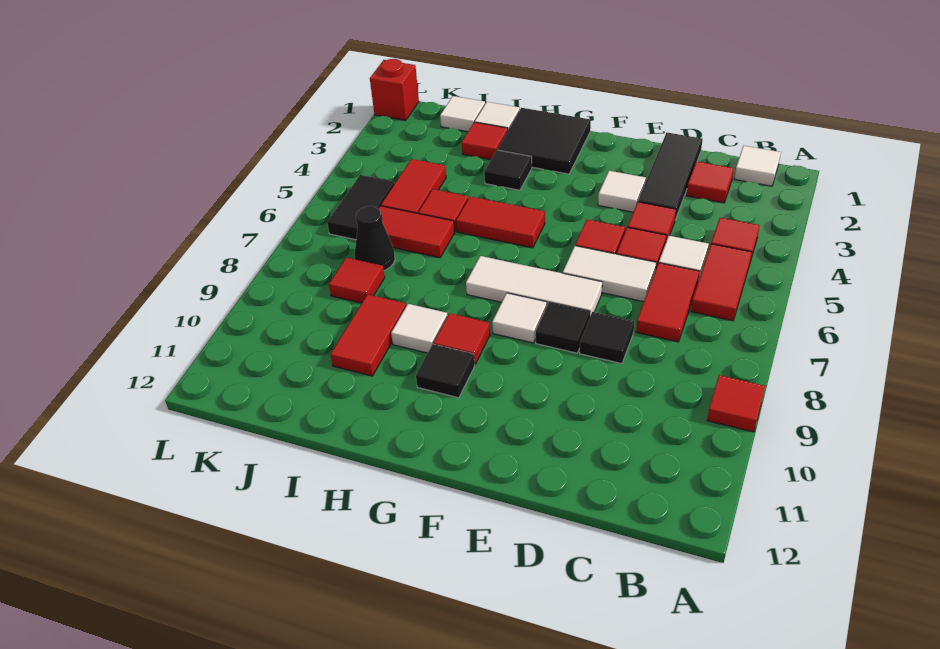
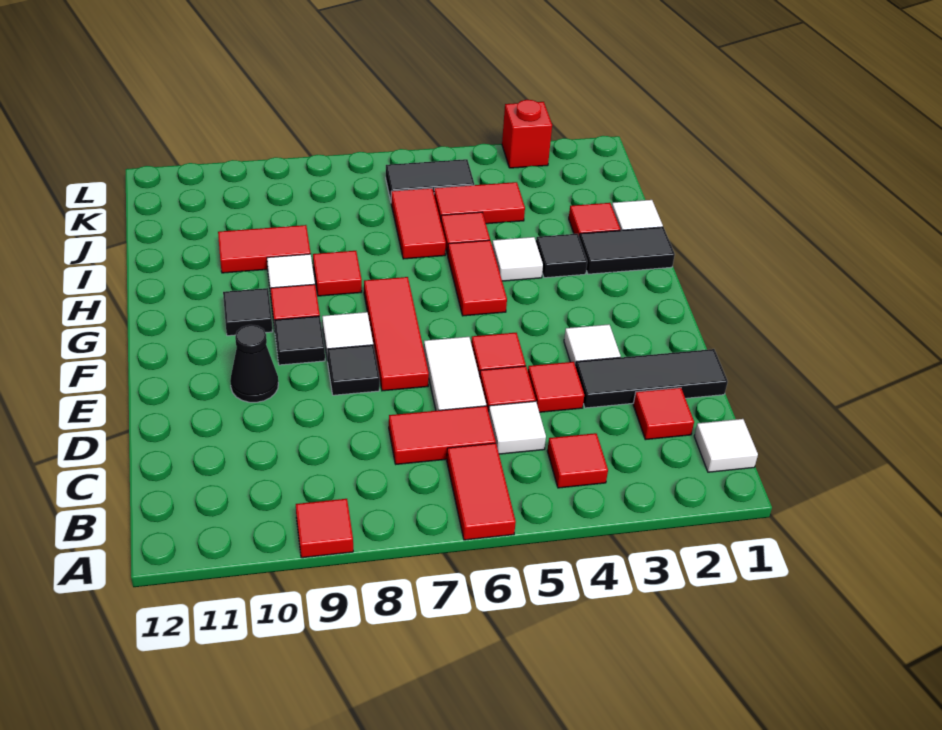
red tile B5:B6 level 1 -> red tile A6:B6 level 1
black tile D8 level 1 -> black tile F9 level 1
white tile E7:G7 level 1 -> red tile E7:G7 level 1
black tile G1:H2 level 1 -> black tile H1:H2 level 1
white tile J1 level 1 -> white tile H4 level 1
black cone J7 level 1 -> black cone E10 level 1
red tile J8 level 1 -> red tile H8 level 1
red brick L1 level 1 -> red brick L3 level 1

